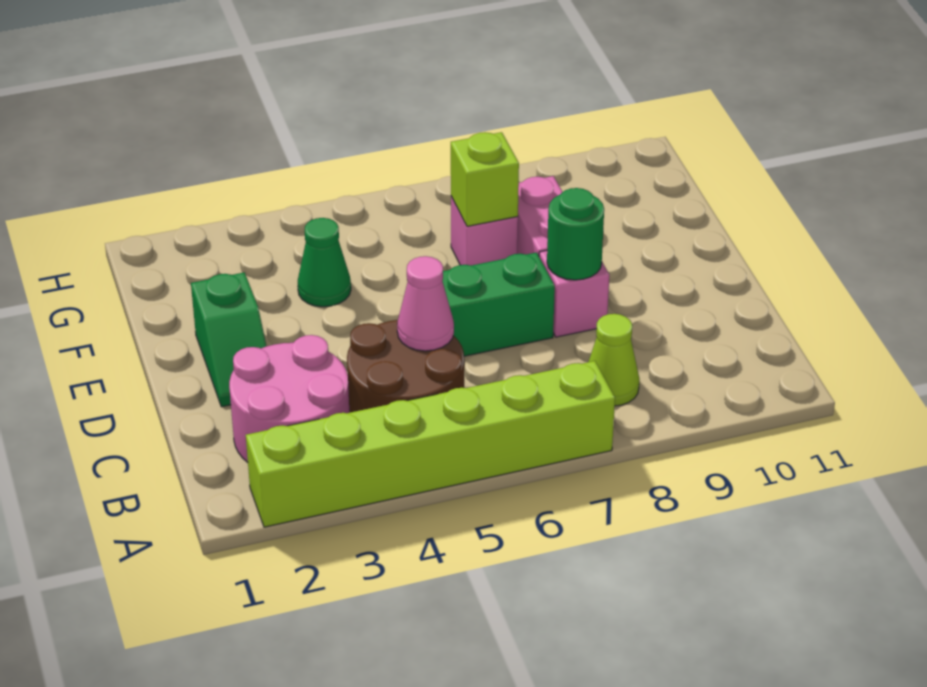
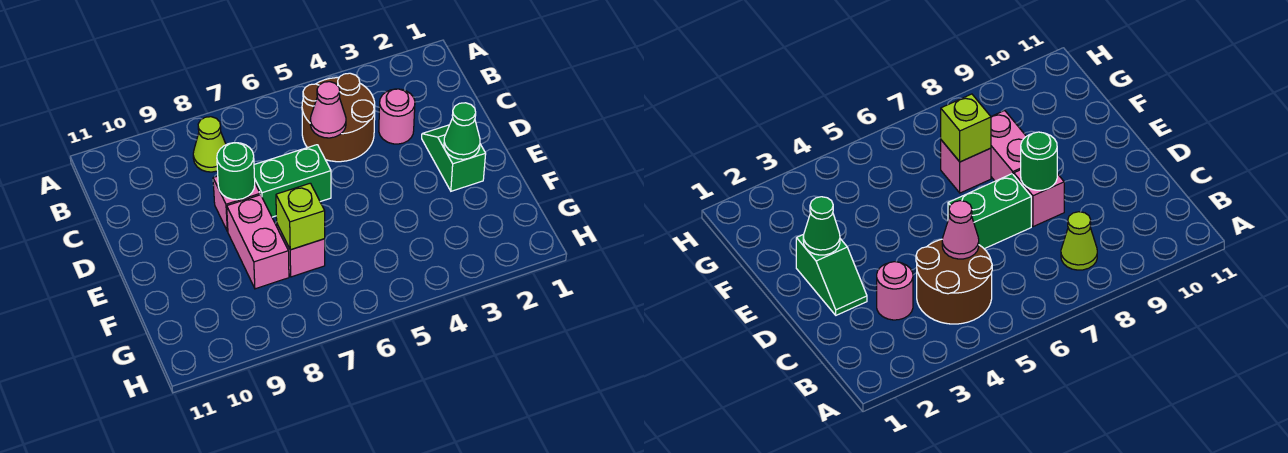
lime brick A2:A7 level 1 -> none
pink round brick B2:C3 level 1 -> pink round brick C3 level 1
green cone F4 level 1 -> green cone E2 level 2

